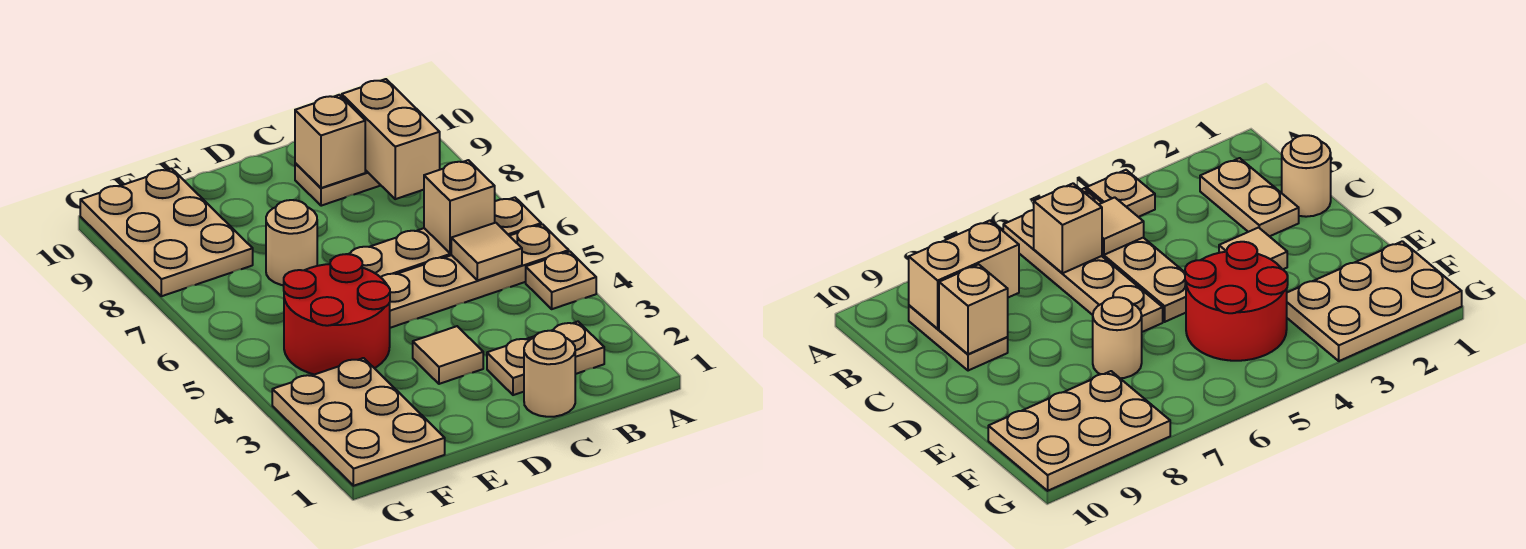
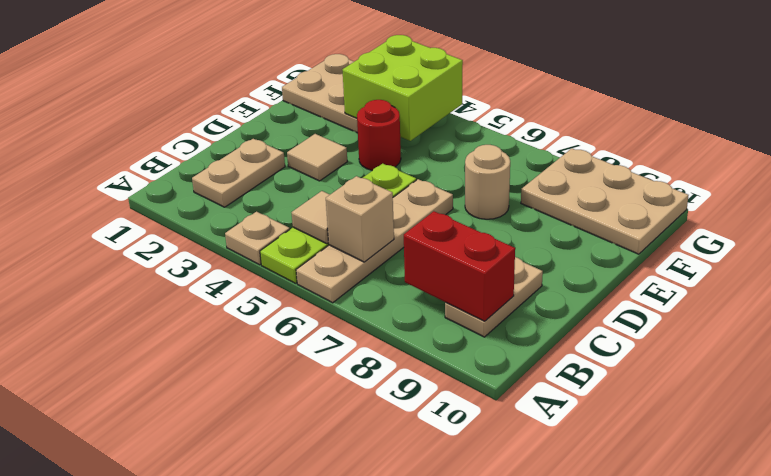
tan plate A5:D5 level 1 -> lime plate A5:D5 level 1
tan brick B8:B9 level 2 -> red brick B8:B9 level 2
tan round brick C1 level 1 -> none
tan brick C9 level 2 -> none
red round brick E4:F5 level 1 -> red round brick E4 level 1
none -> lime brick F3:G4 level 2

